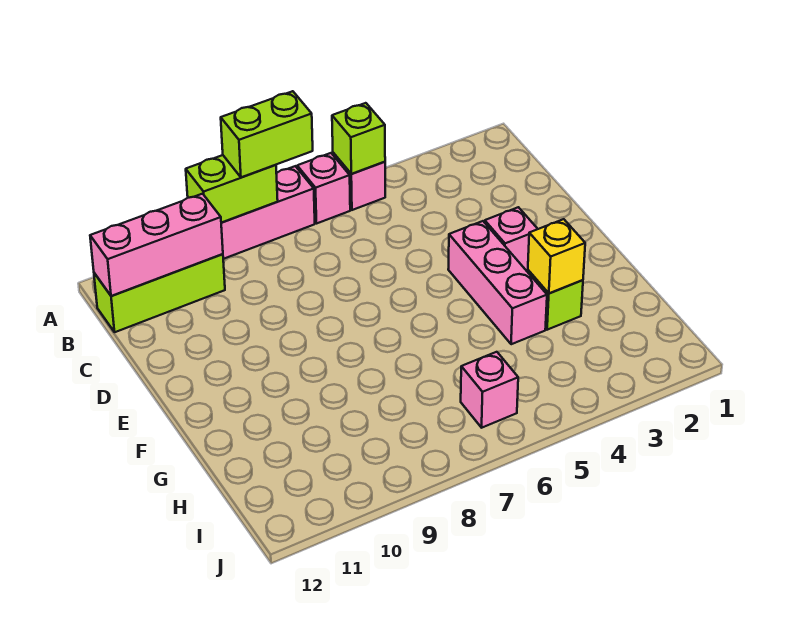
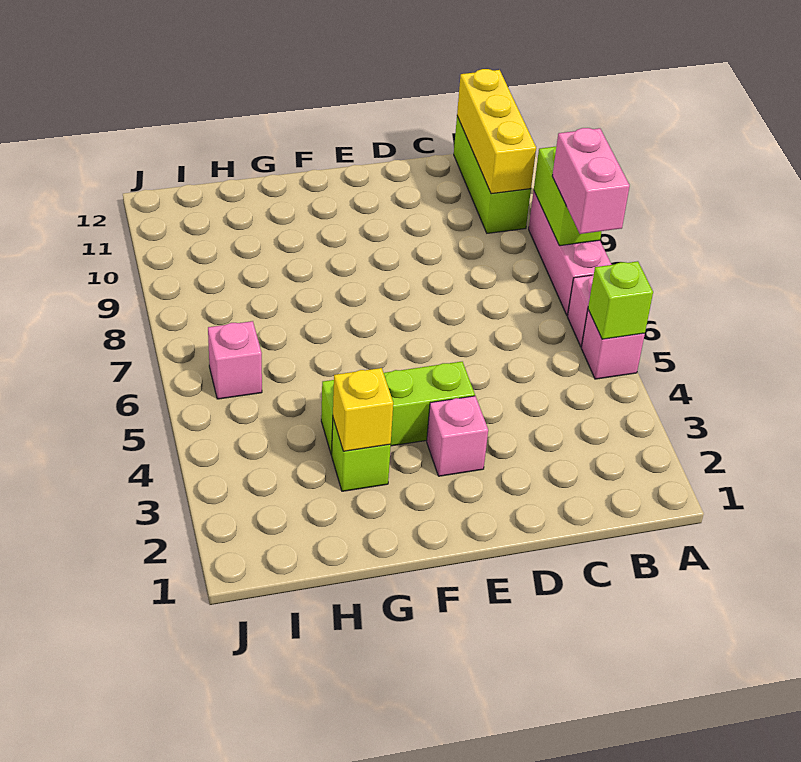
lime brick A7:A8 level 3 -> pink brick A7:A8 level 3
pink brick B10:B12 level 2 -> yellow brick B10:B12 level 2
pink brick E4:G4 level 1 -> lime brick E4:G4 level 1

